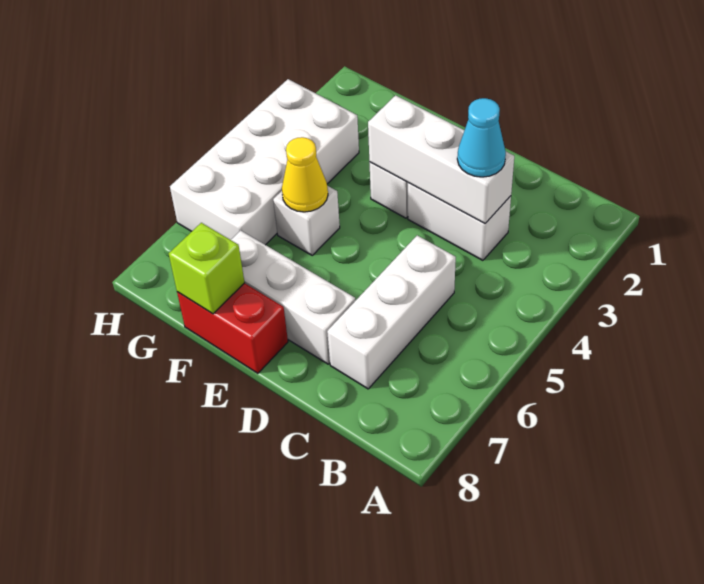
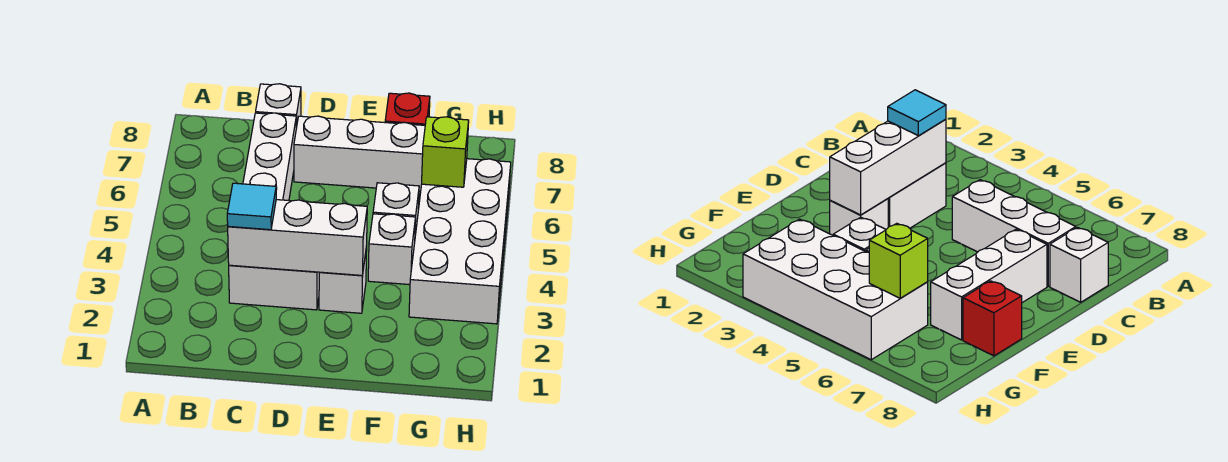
cyan cone C3 level 3 -> cyan tile C3 level 3
none -> white brick C8 level 1
red brick E8:F8 level 1 -> red brick F8 level 1
none -> white brick F4 level 1
yellow cone F5 level 2 -> none
lime brick F8 level 2 -> lime brick G6 level 2

